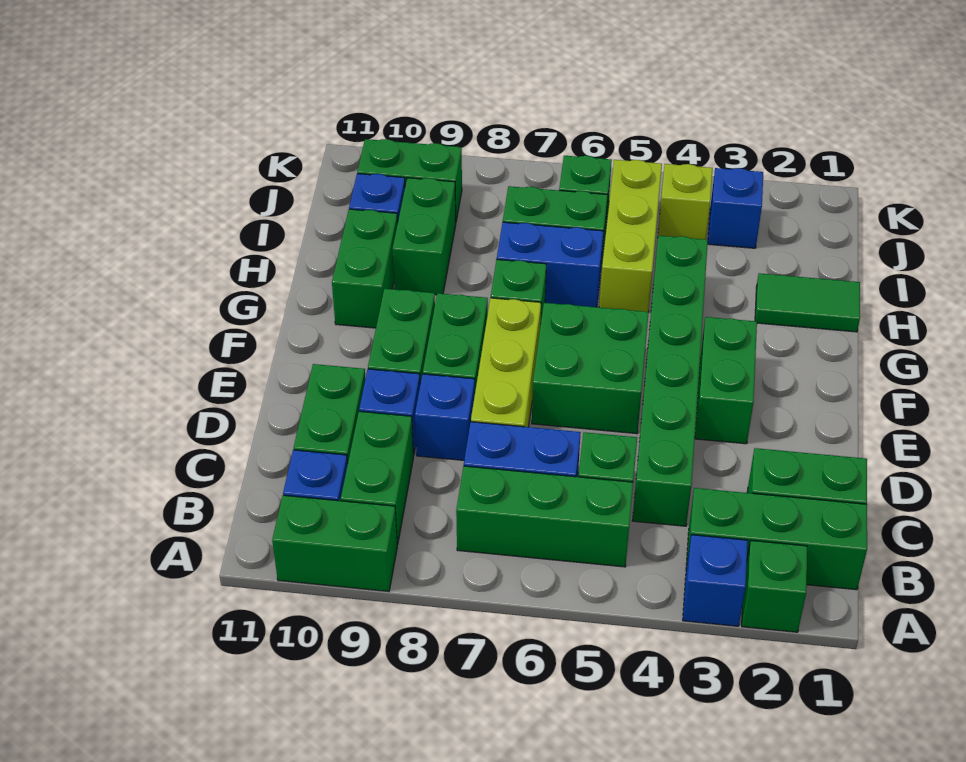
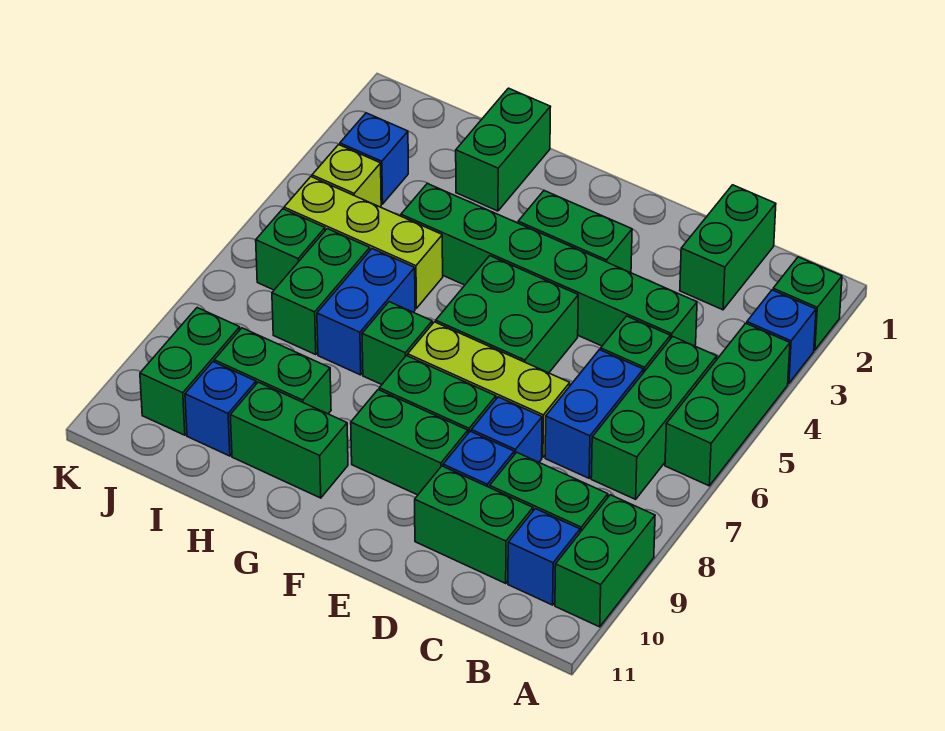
green brick B1:B3 level 1 -> green brick A4:A6 level 1
green tile H1:H2 level 1 -> green brick H1:H2 level 1

